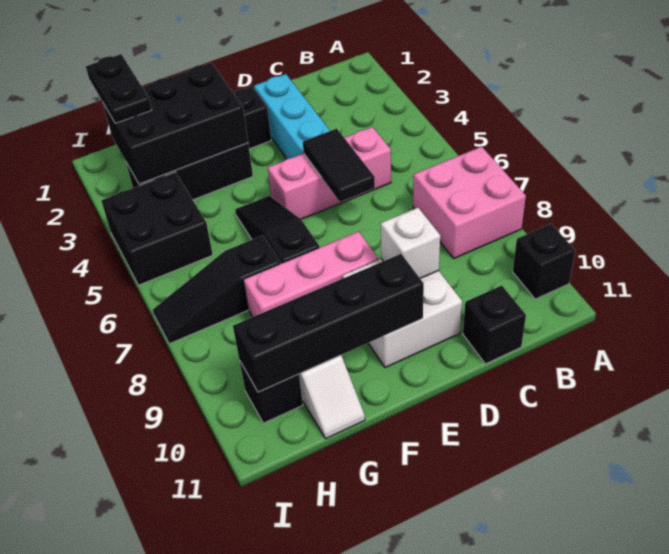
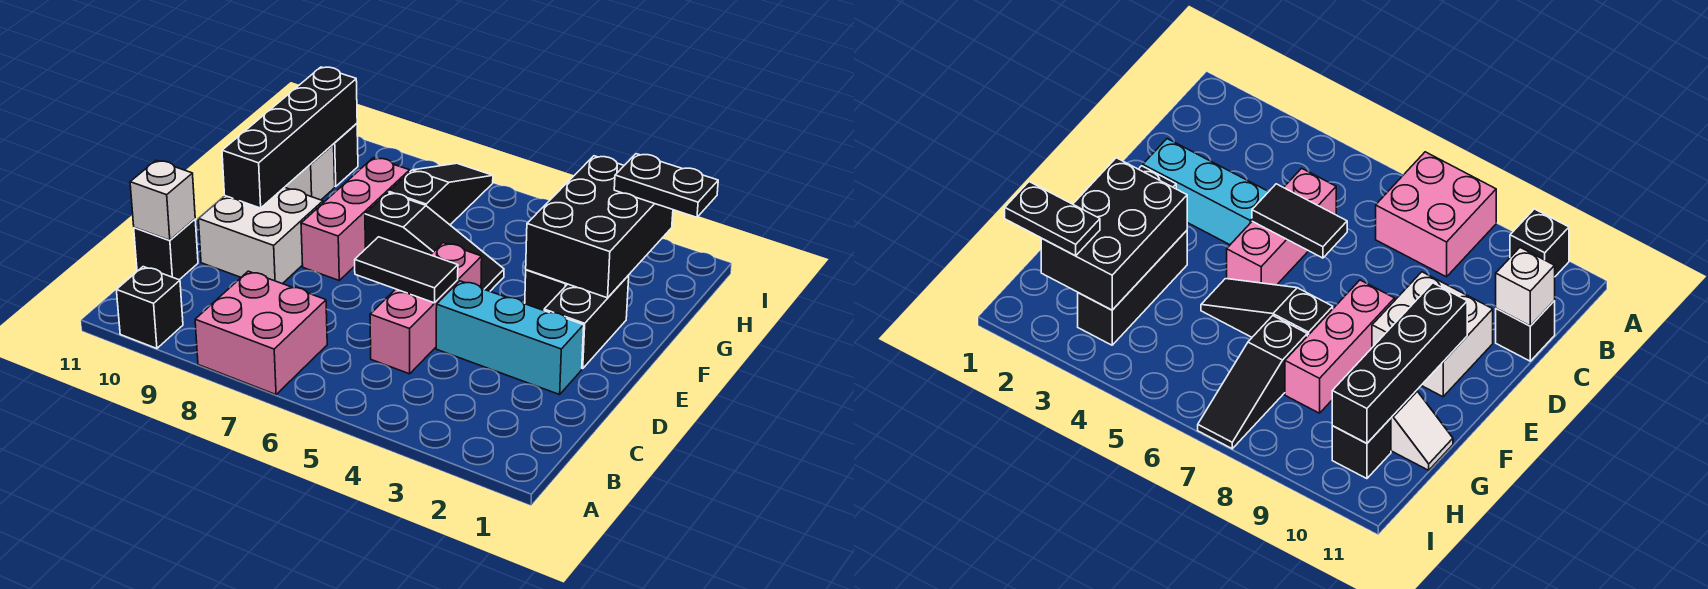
white brick D9 level 2 -> white brick C11 level 2
black brick H4:I5 level 1 -> none

